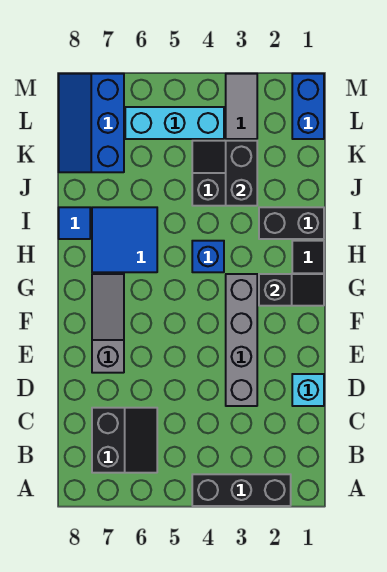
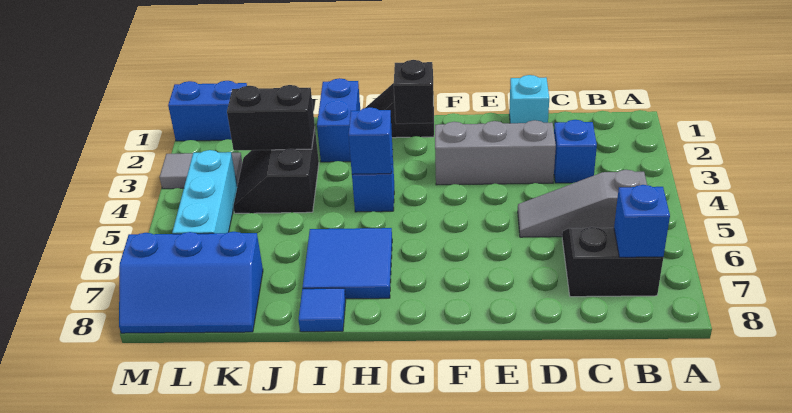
black brick A2:A4 level 1 -> none
none -> blue brick B7 level 2
none -> blue brick C3 level 1
grey brick D3:G3 level 1 -> grey brick D3:F3 level 1
grey slope E7:G7 level 1 top E -> grey slope B5:D5 level 1 top B
none -> blue brick H4 level 2
black brick I1:I2 level 1 -> blue brick I1:I2 level 1

